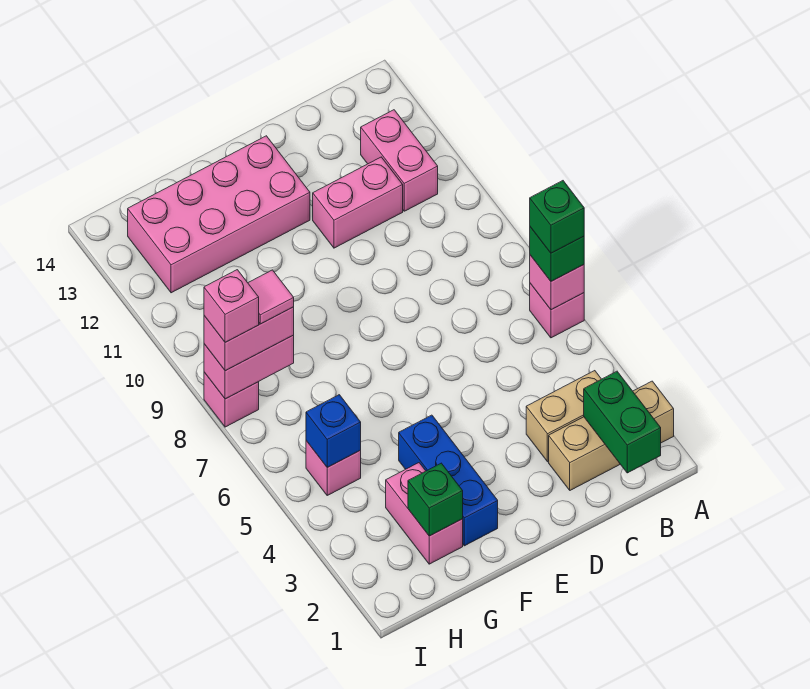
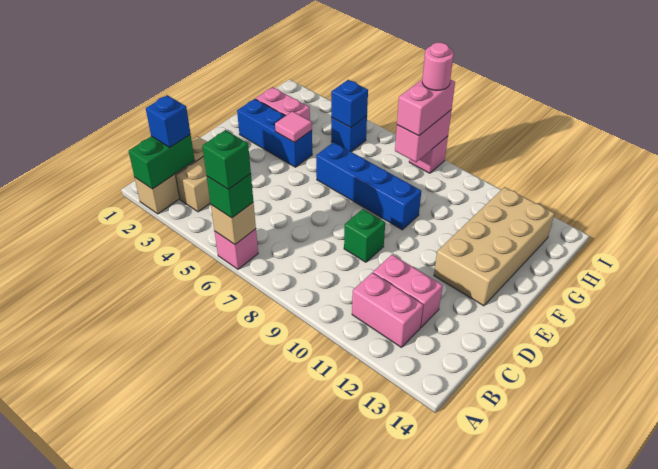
pink brick A6 level 2 -> tan brick A6 level 2
green brick B1:B2 level 2 -> green brick A2:B2 level 2
none -> blue brick B2 level 3
pink brick C11:D11 level 1 -> pink brick C11:C12 level 1
pink brick E12:H13 level 1 -> tan brick E12:H13 level 1
none -> blue brick F6:F9 level 1
green brick G2 level 2 -> green brick D9 level 1
pink brick H5 level 1 -> blue brick H5 level 1
pink tile H8 level 4 -> pink tile F4 level 2
pink brick I8 level 4 -> pink round brick I8 level 4

